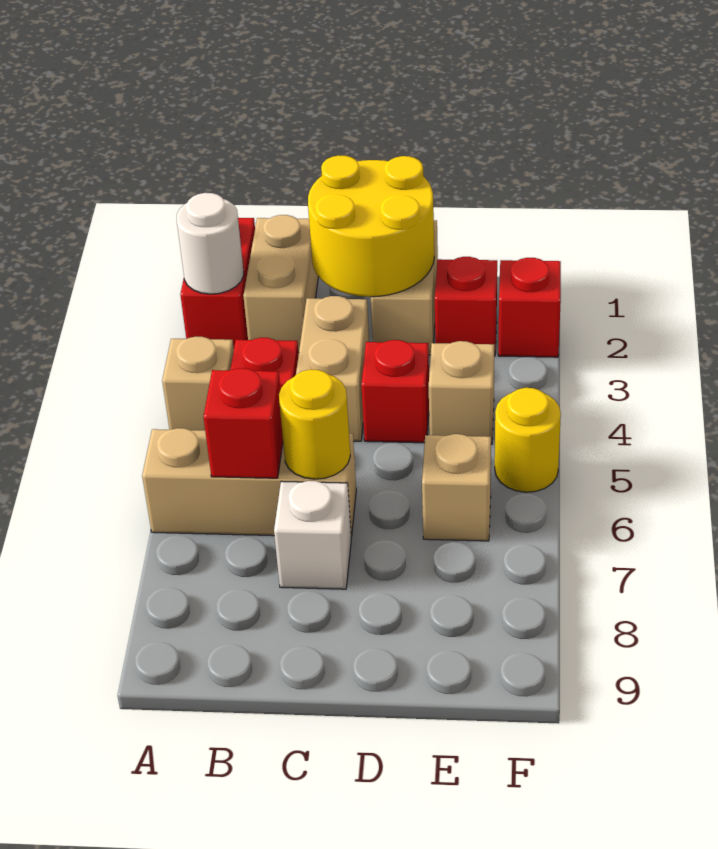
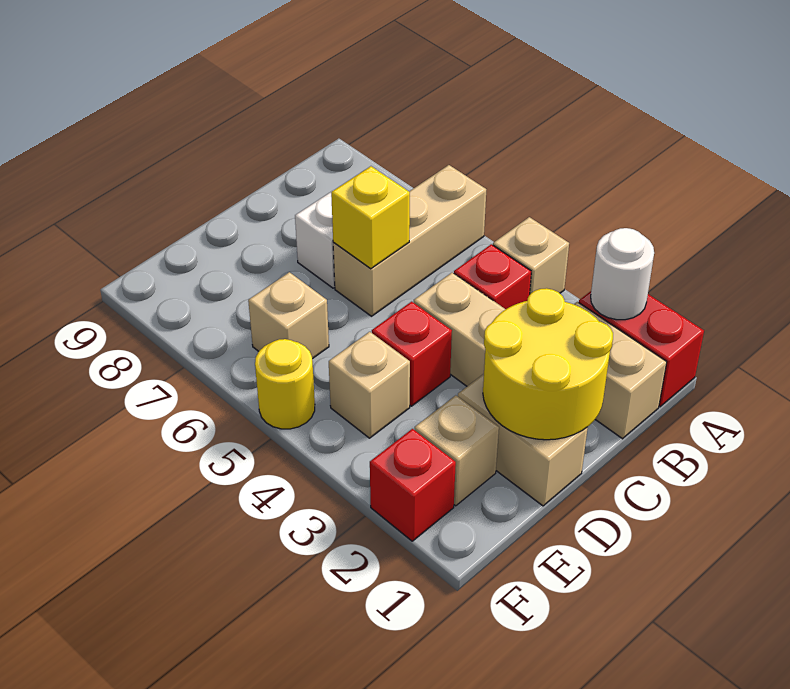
red brick B6 level 2 -> none
yellow round brick C6 level 2 -> yellow brick C6 level 2
red brick E2 level 1 -> tan brick E2 level 1

